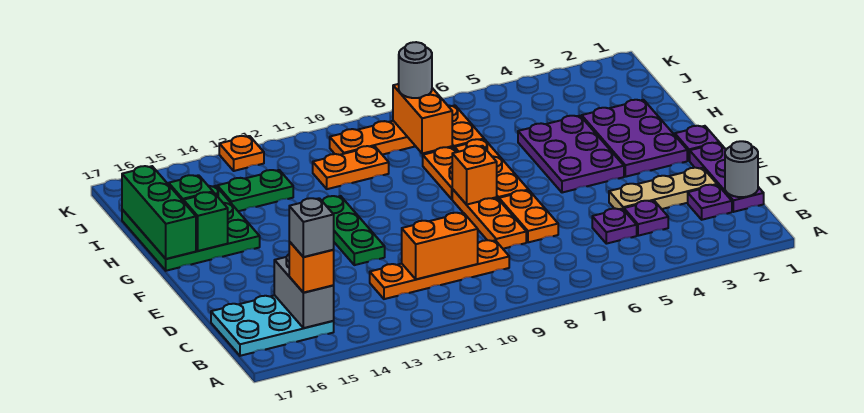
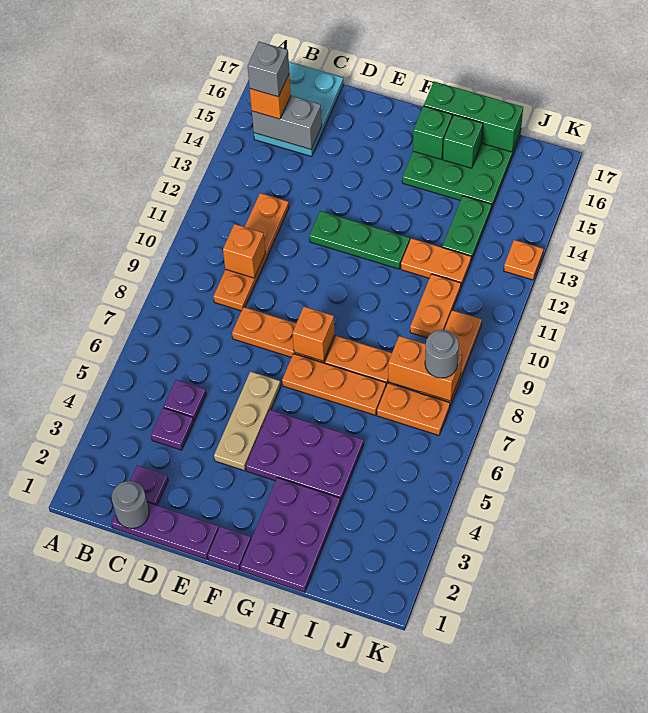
orange brick C10:C11 level 2 -> orange brick C10 level 2
tan plate D2:D4 level 1 -> tan plate E4:E6 level 1
orange plate D7:E7 level 1 -> orange plate H12:I12 level 1
purple plate F2:H3 level 1 -> purple plate G1:H3 level 1

